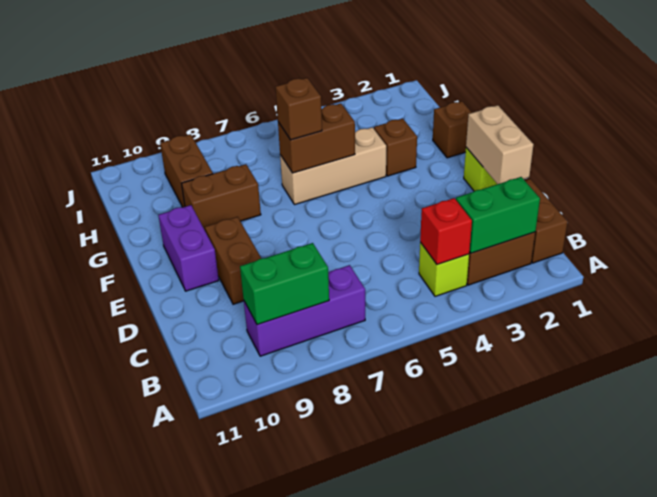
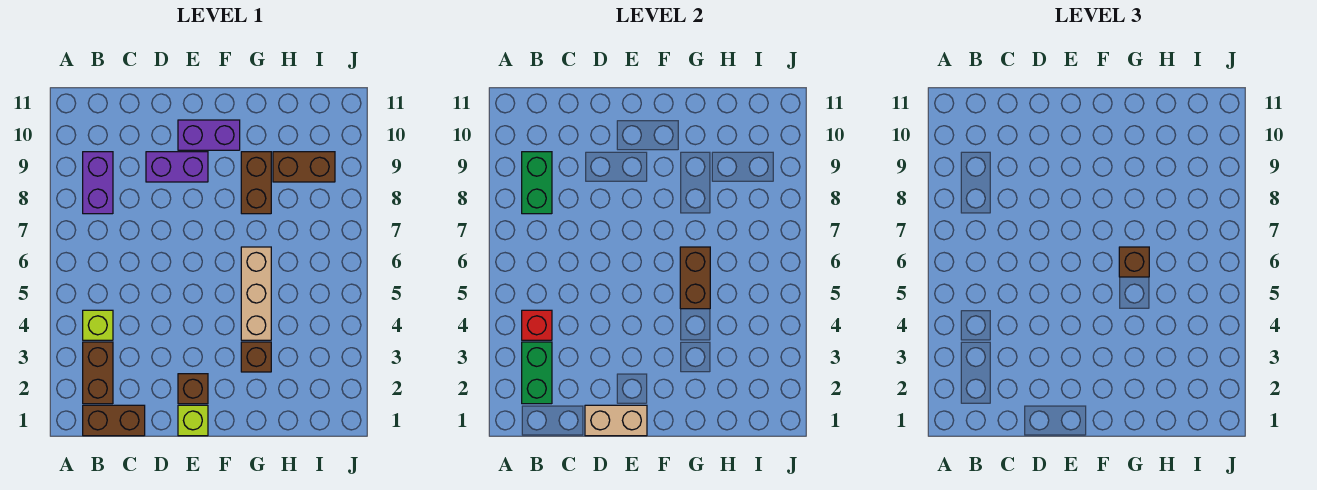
purple brick B7:B9 level 1 -> purple brick B8:B9 level 1
brown brick D9:E9 level 1 -> purple brick D9:E9 level 1
brown brick G1 level 1 -> brown brick E2 level 1

